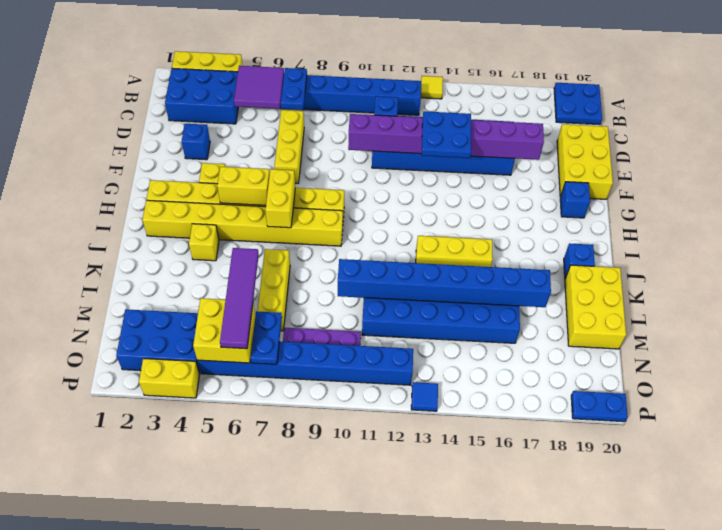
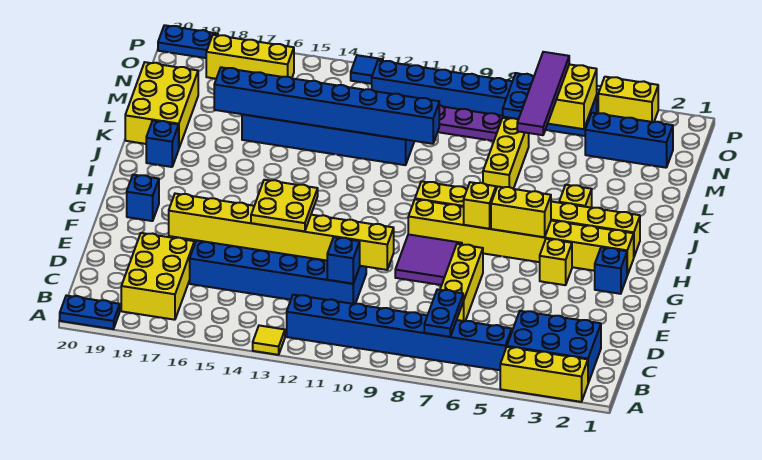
blue plate A19:B20 level 1 -> blue plate A19:A20 level 1
purple tile B5:C6 level 2 -> purple tile F8:G9 level 1
yellow brick D19:F20 level 1 -> yellow brick B17:D18 level 1
blue brick E3 level 1 -> blue brick G2 level 1
purple brick E10:E17 level 2 -> yellow brick E10:E17 level 2
blue plate E13:F14 level 3 -> yellow plate E13:F14 level 3
yellow brick H7:I7 level 2 -> yellow brick H7 level 2
yellow brick J13:J15 level 1 -> yellow brick O16:O18 level 1
blue brick N2:O4 level 1 -> blue brick N2:N4 level 1

